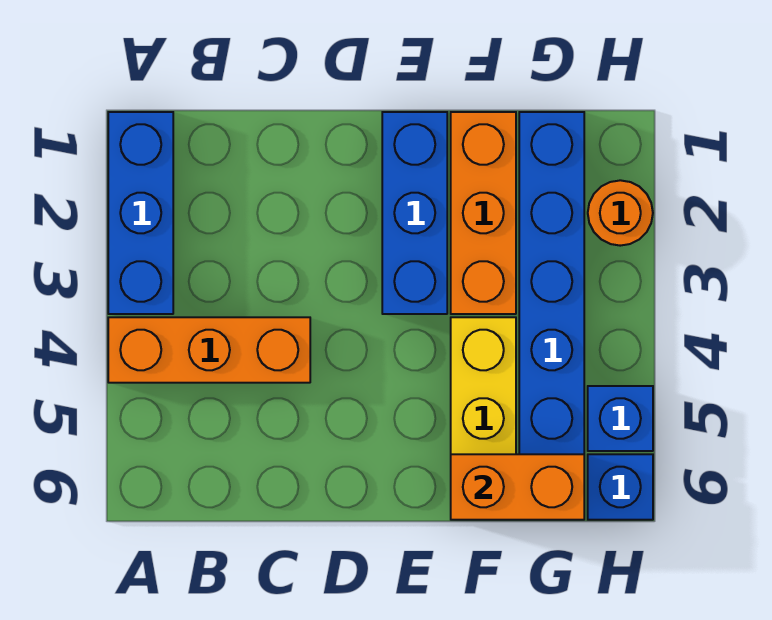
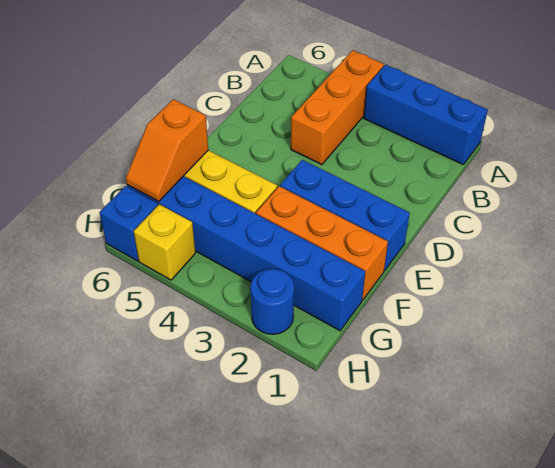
orange brick F6:G6 level 2 -> orange slope F6:G6 level 2 top F
orange round brick H2 level 1 -> blue round brick H2 level 1
blue brick H5 level 1 -> yellow brick H5 level 1

